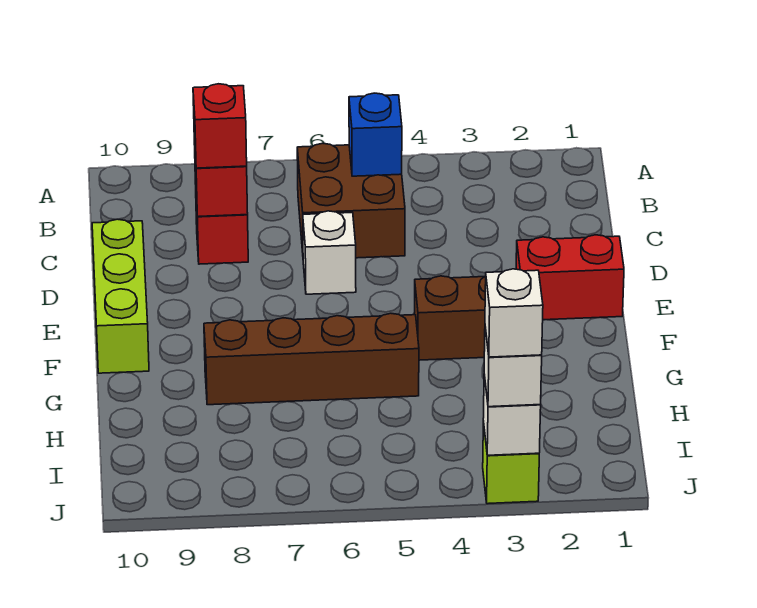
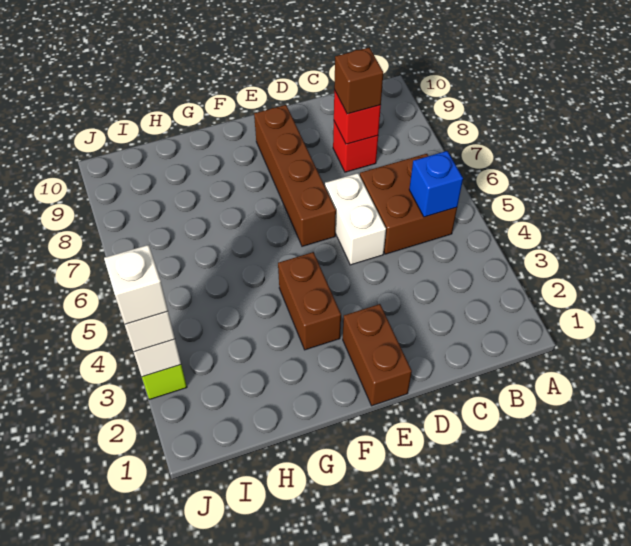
red brick C8 level 3 -> brown brick C8 level 3
white brick D6 level 1 -> white brick D5:D6 level 1
lime brick D10:F10 level 1 -> none
red brick E1:E2 level 1 -> brown brick E1:E2 level 1
brown brick G5:G8 level 1 -> brown brick E6:E9 level 1

